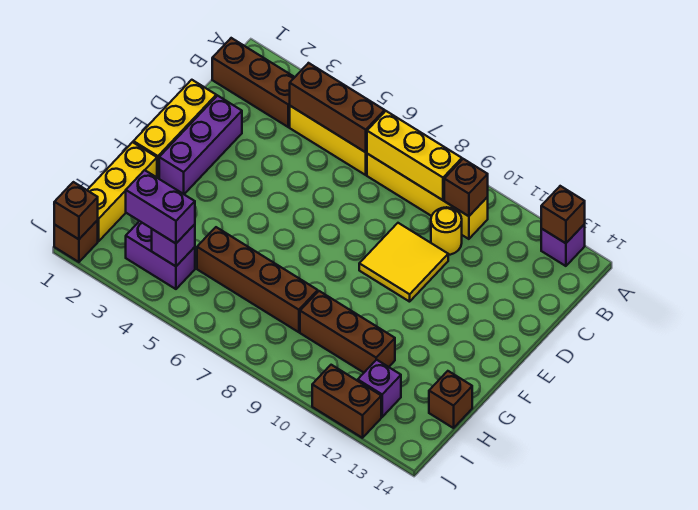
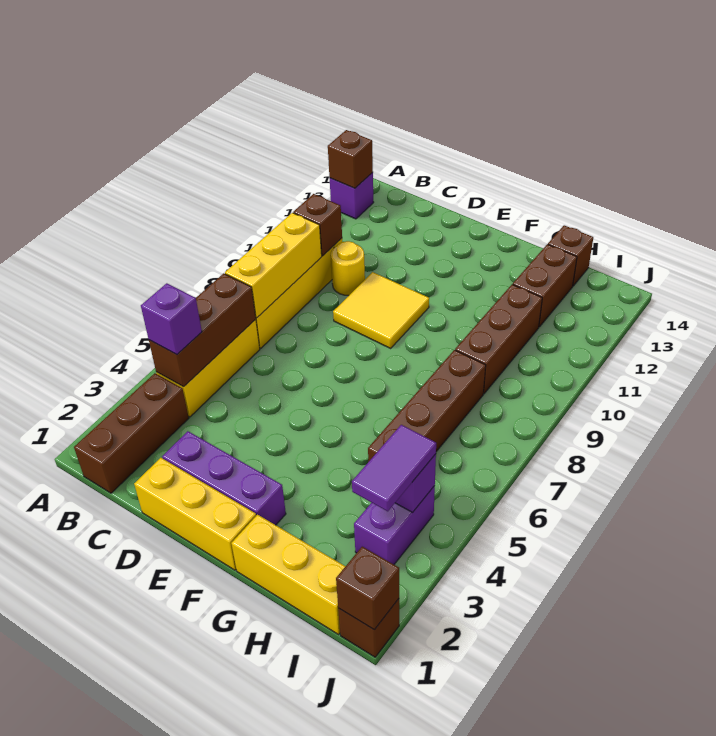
purple brick I3:I4 level 3 -> purple tile I3:I4 level 3
purple brick I12 level 1 -> purple brick B4 level 3
brown brick J11:J12 level 1 -> brown brick H12:H13 level 1

